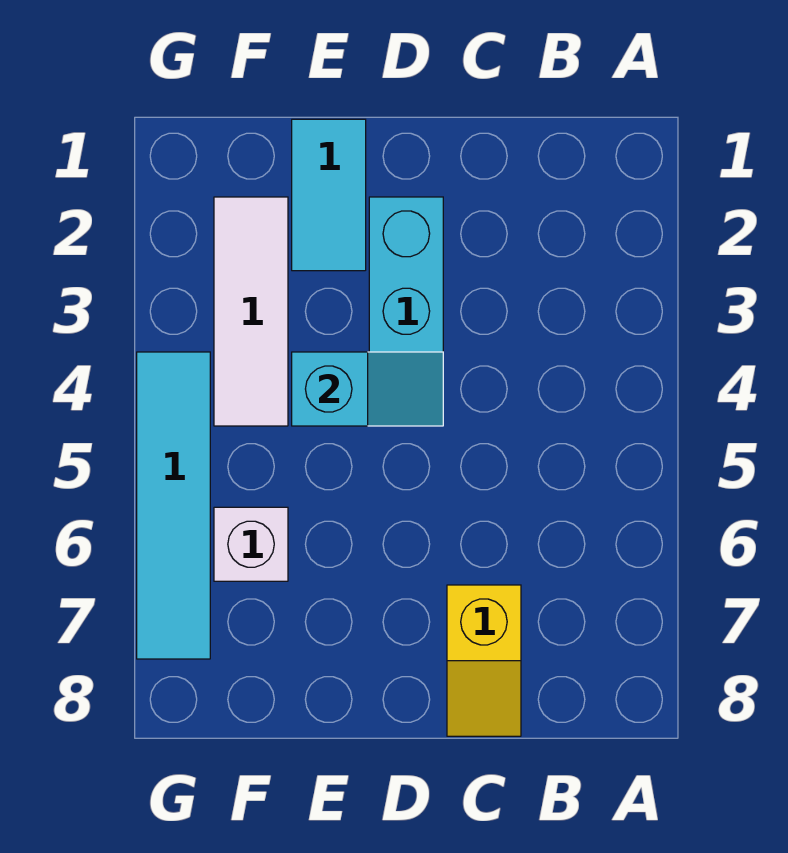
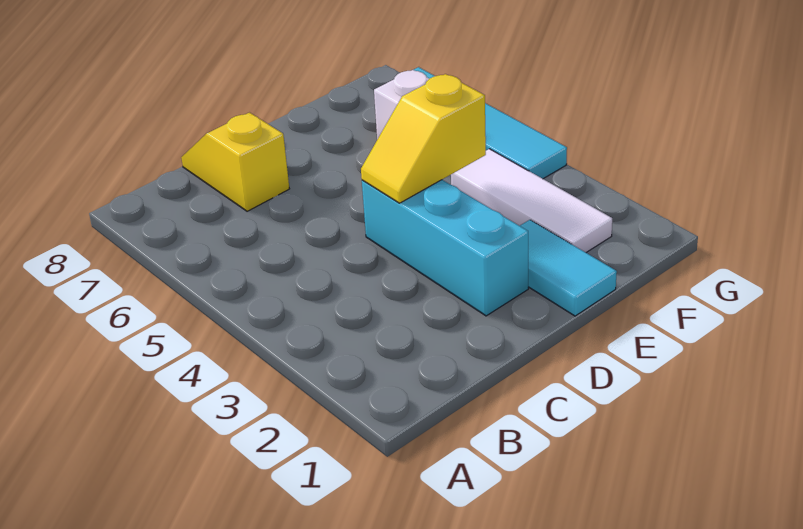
cyan slope D4:E4 level 2 top E -> yellow slope D4:E4 level 2 top E

